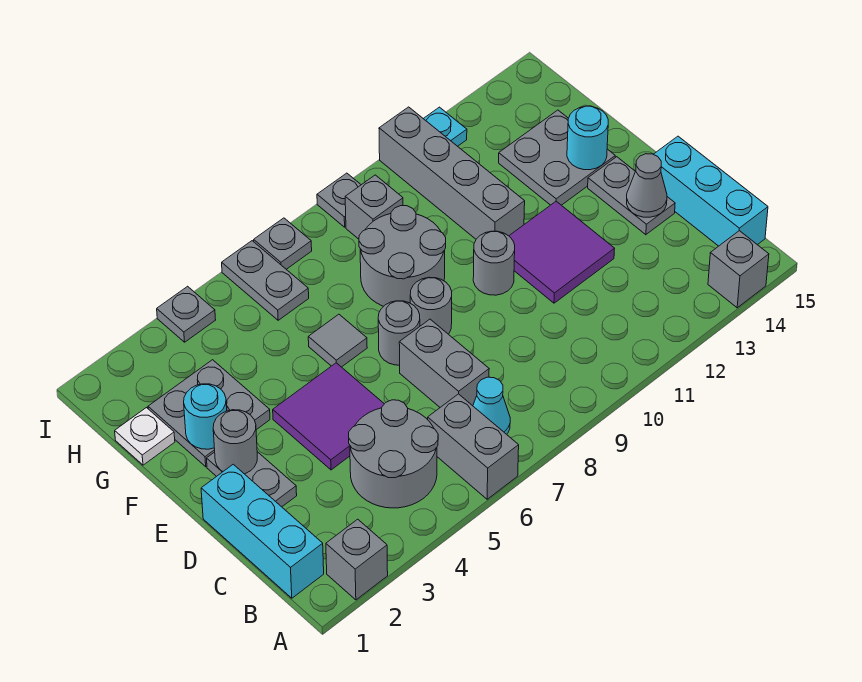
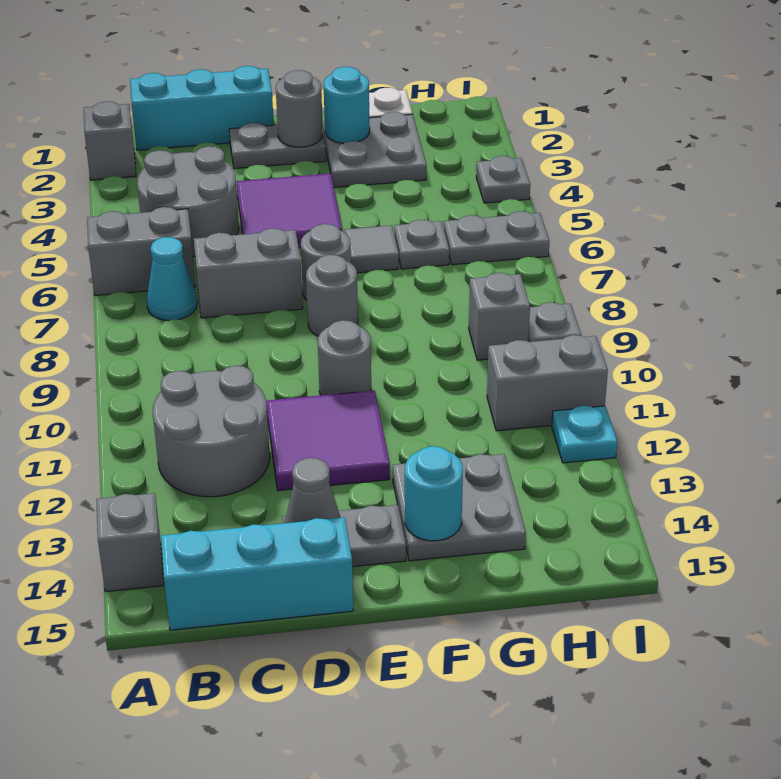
grey round brick F8:G9 level 1 -> grey round brick B11:C12 level 1
grey brick F11:I11 level 1 -> grey brick H11:I11 level 1
grey plate I7 level 1 -> grey plate G6 level 1

